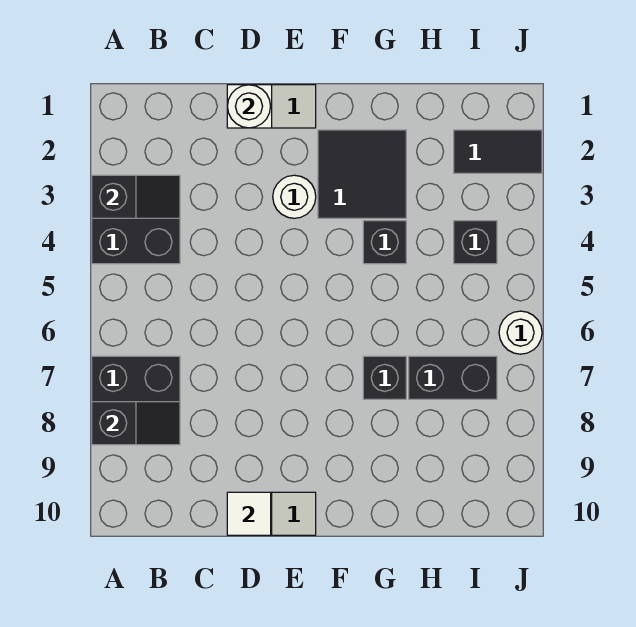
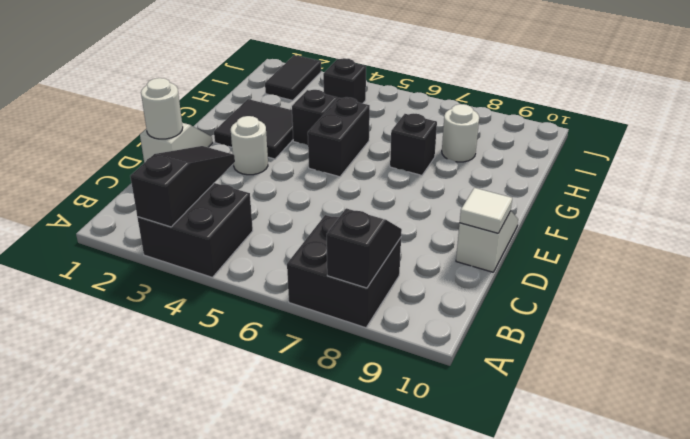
black slope A3:B3 level 2 top A -> black slope A3:C3 level 2 top A
black brick H7:I7 level 1 -> black brick F5:G5 level 1
white round brick J6 level 1 -> white round brick H8 level 1

